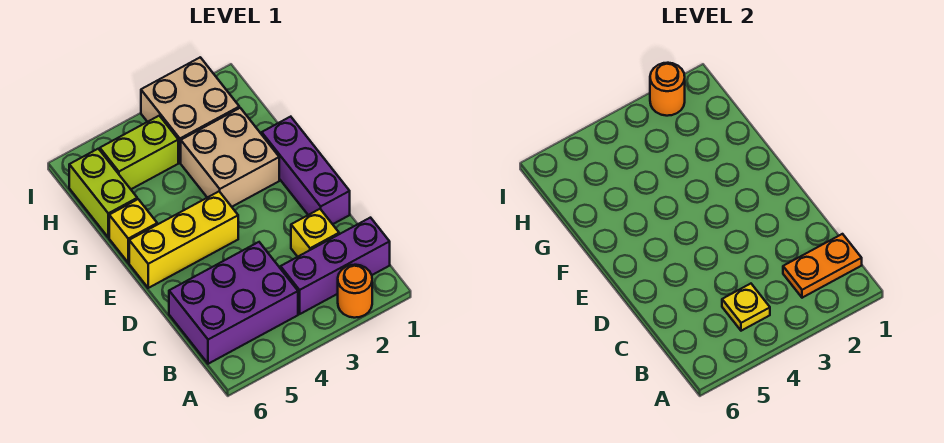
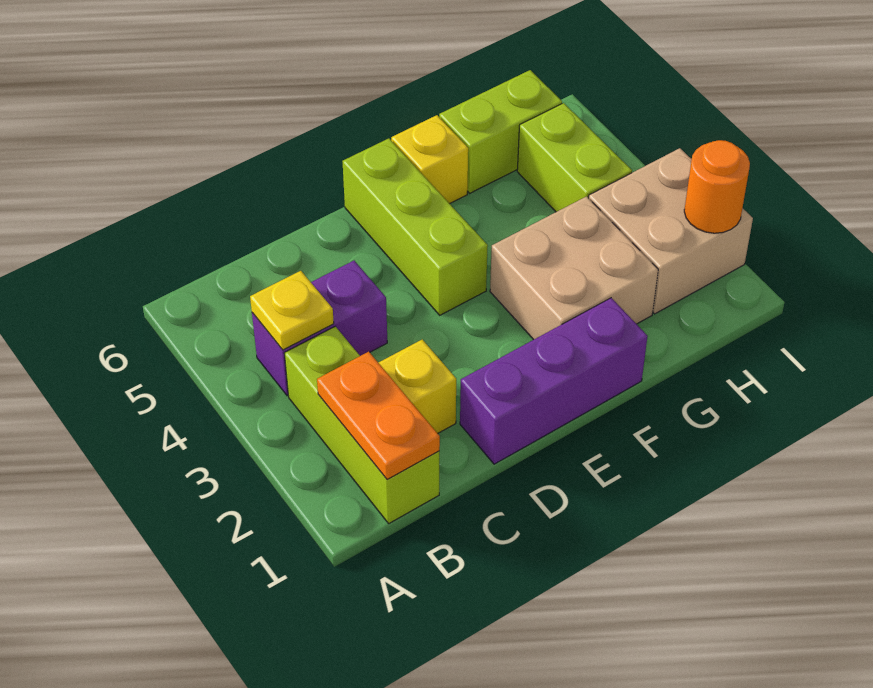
orange round brick A2 level 1 -> none
purple brick B1:B3 level 1 -> lime brick B1:B3 level 1
purple brick B4:C6 level 1 -> purple brick B4:C4 level 1
yellow brick E4:E6 level 1 -> lime brick E4:E6 level 1

